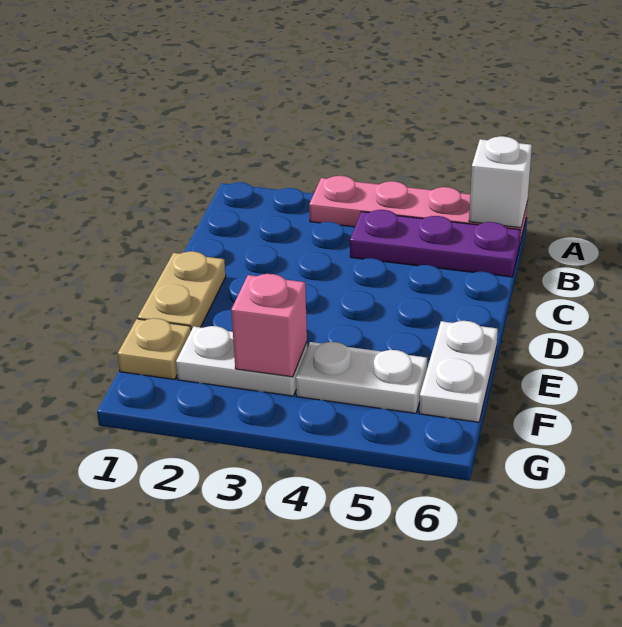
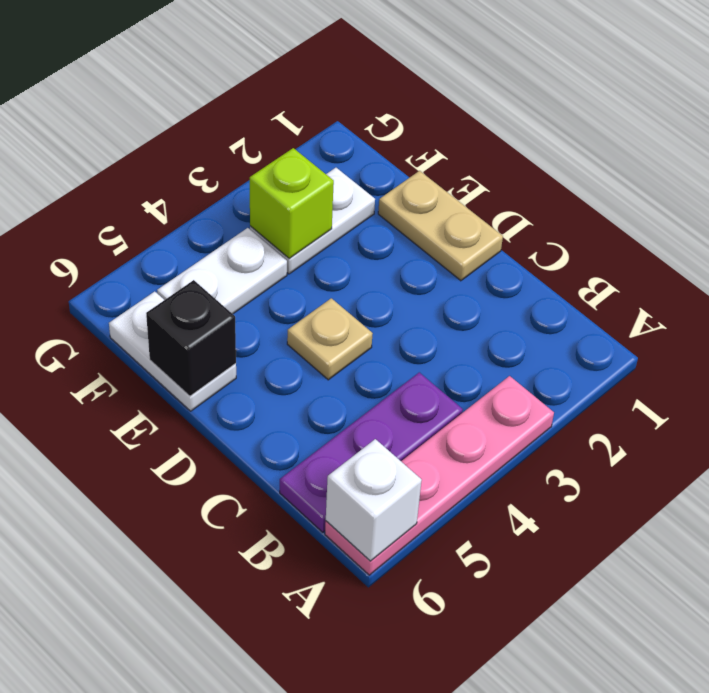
none -> black brick E6 level 2
tan plate F1 level 1 -> tan plate D4 level 1
pink brick F3 level 2 -> lime brick F3 level 2

